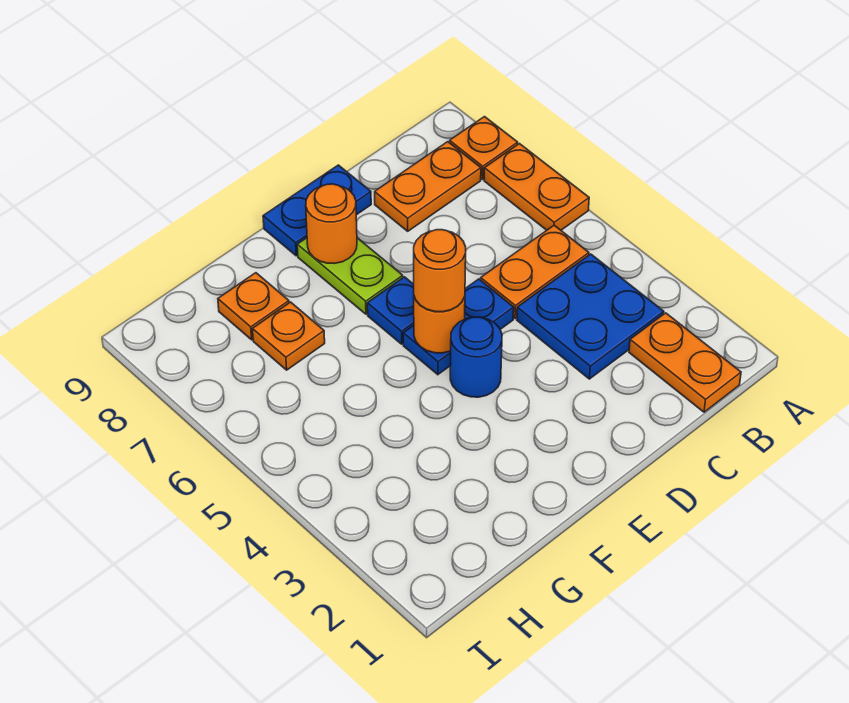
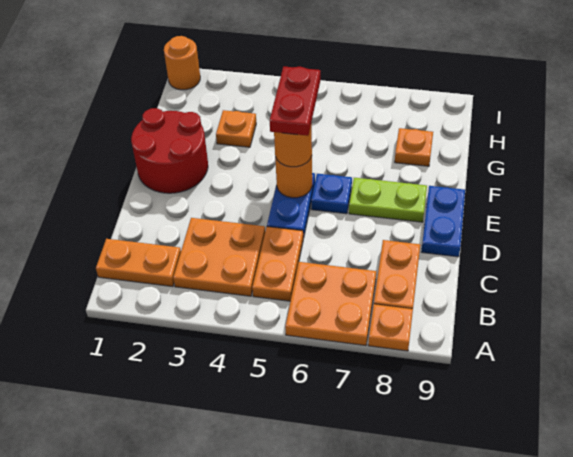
orange plate A6:A7 level 1 -> orange plate A6:B7 level 1
blue plate B3:C4 level 1 -> orange plate B3:C4 level 1
none -> red round brick E1:F2 level 1
blue round brick E4 level 1 -> none
none -> red plate E5:F5 level 4
orange round brick E8 level 2 -> orange round brick I1 level 1
orange plate G7 level 1 -> orange plate G3 level 1

